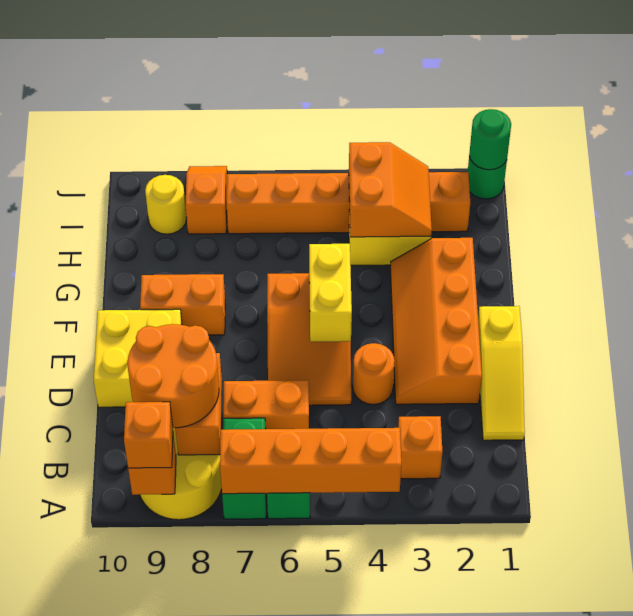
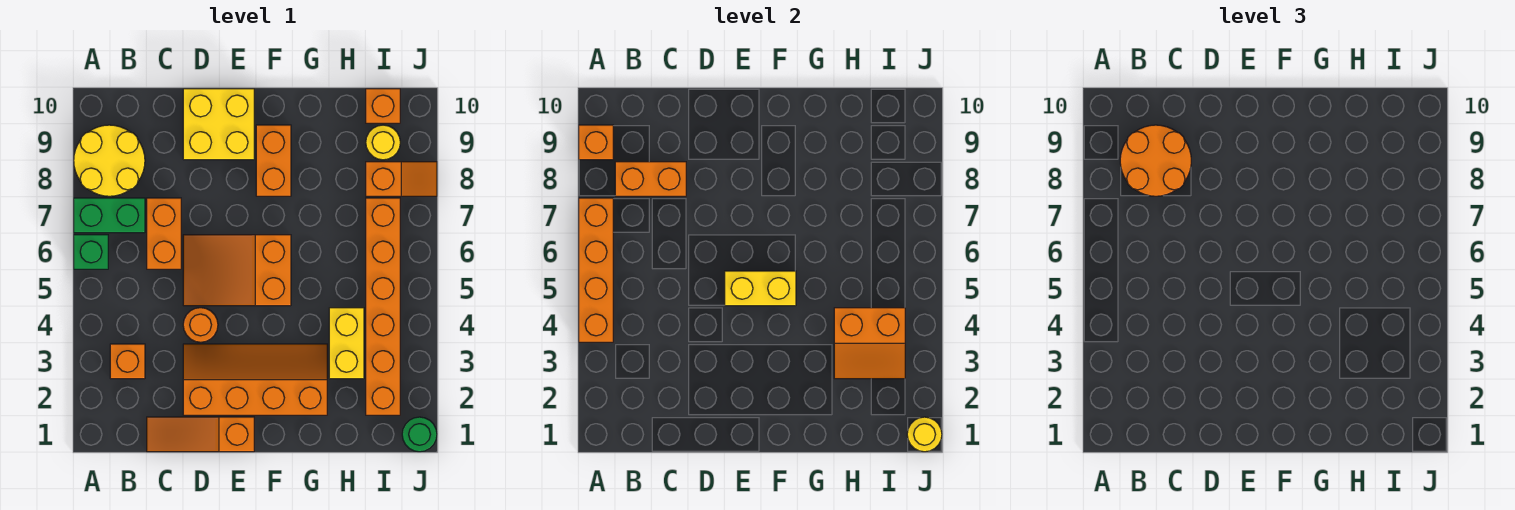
orange brick A9 level 3 -> orange brick I10 level 1
yellow slope C1:E1 level 1 top E -> orange slope C1:E1 level 1 top E
green round brick J1 level 2 -> yellow round brick J1 level 2

